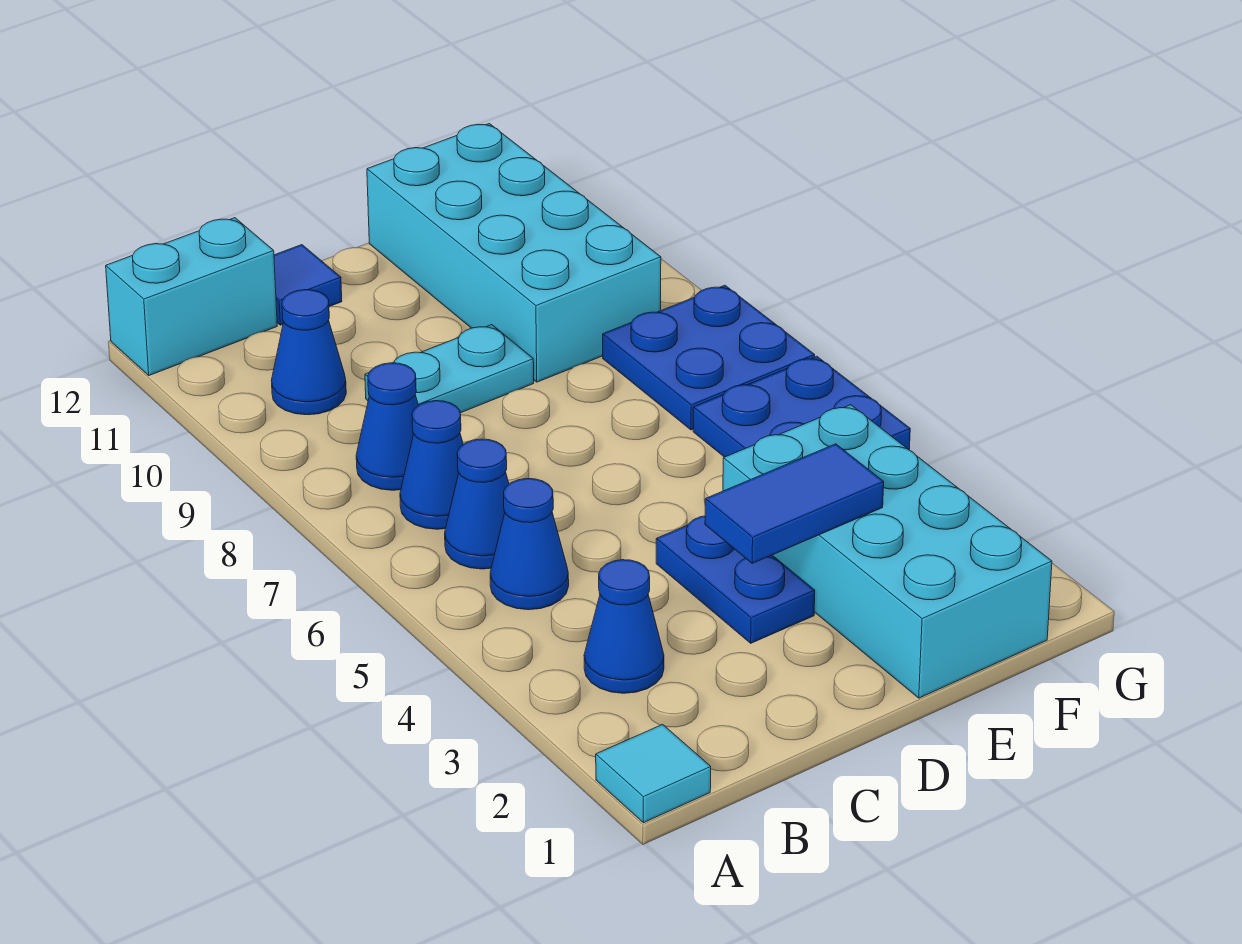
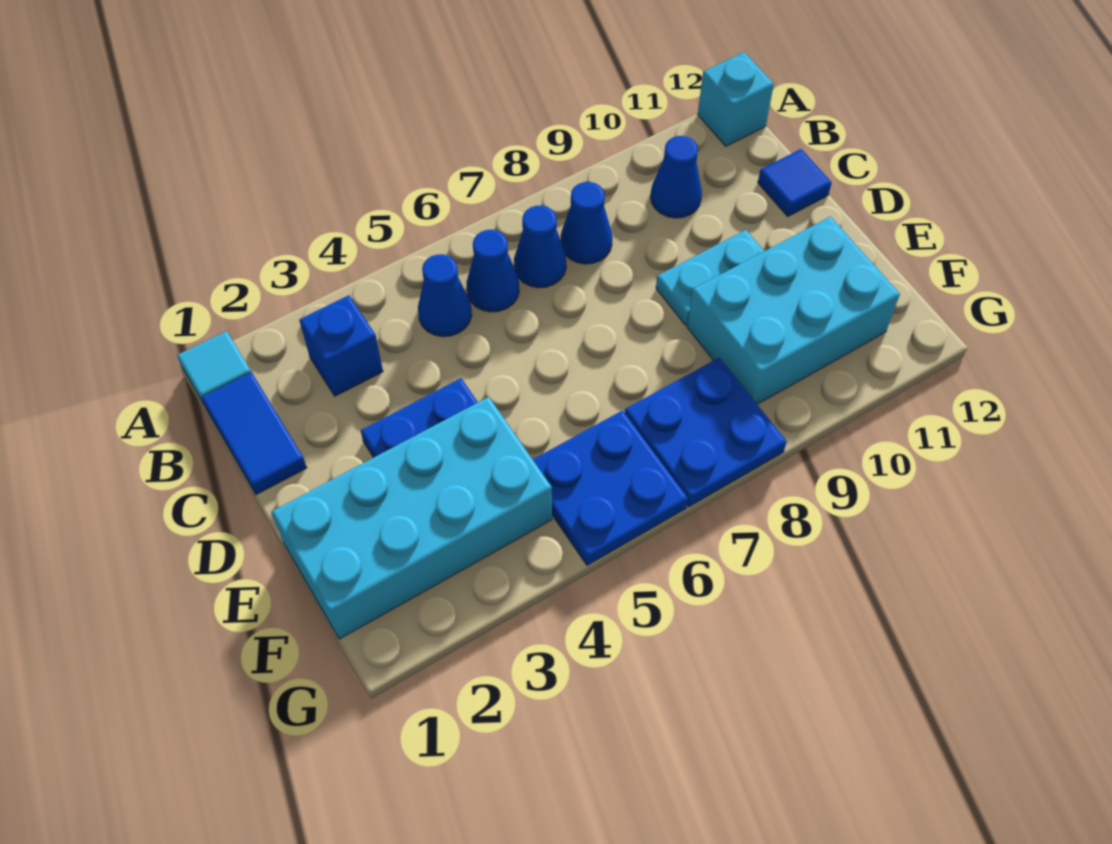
cyan brick A12:B12 level 1 -> cyan brick A12 level 1
blue cone B3 level 1 -> blue brick B3 level 1
cyan plate C9:D9 level 1 -> cyan plate D9:D10 level 1
blue tile D3:E3 level 2 -> blue tile B1:C1 level 1
cyan brick E9:F12 level 1 -> cyan brick E9:F11 level 1

